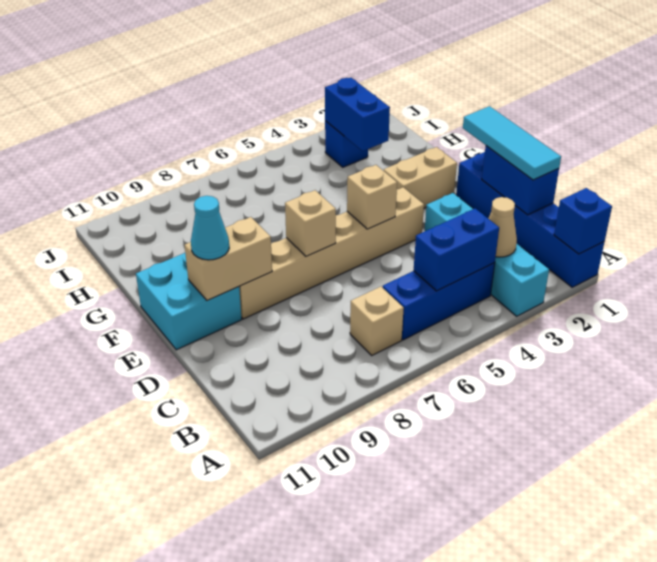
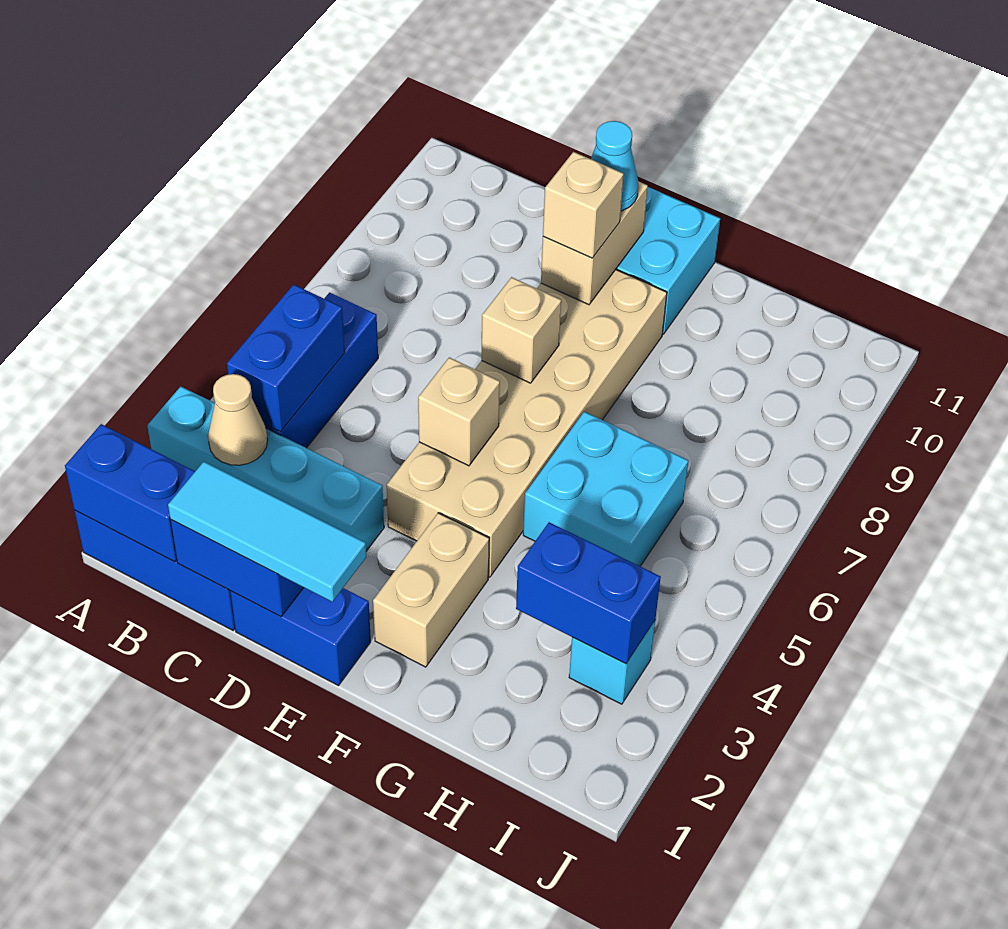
blue brick A1 level 2 -> blue brick A1:B1 level 2
tan brick B7 level 1 -> tan brick E9 level 3
tan brick E4:E9 level 1 -> tan brick E4:F9 level 1
none -> cyan brick G5:H6 level 1
blue brick I3 level 1 -> cyan brick I3 level 1

